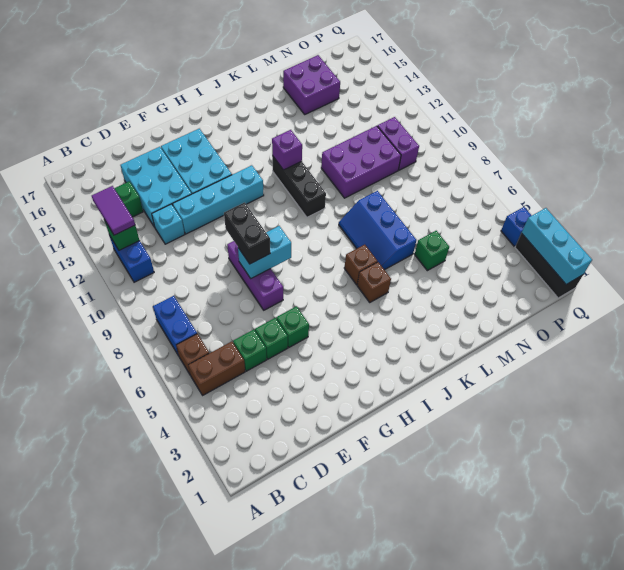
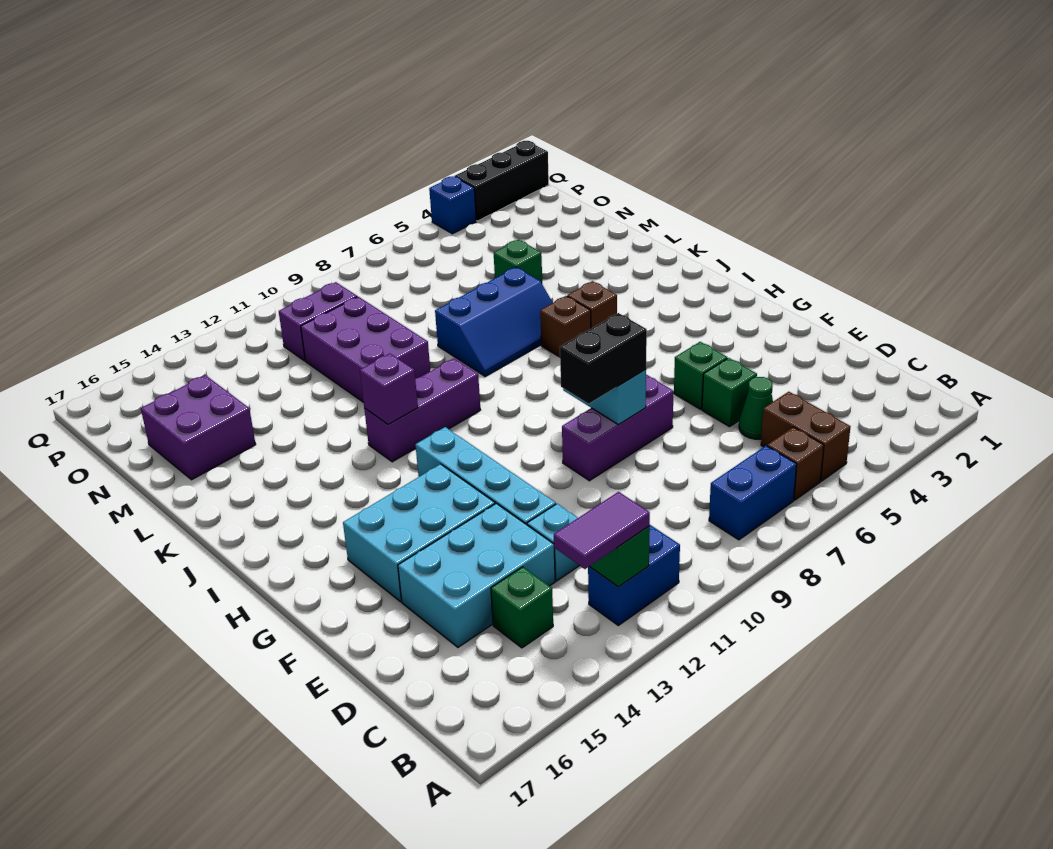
green brick D5 level 1 -> green cone D5 level 1
black brick J10:J12 level 1 -> purple brick J10:J12 level 1
cyan brick Q1:Q3 level 2 -> none

